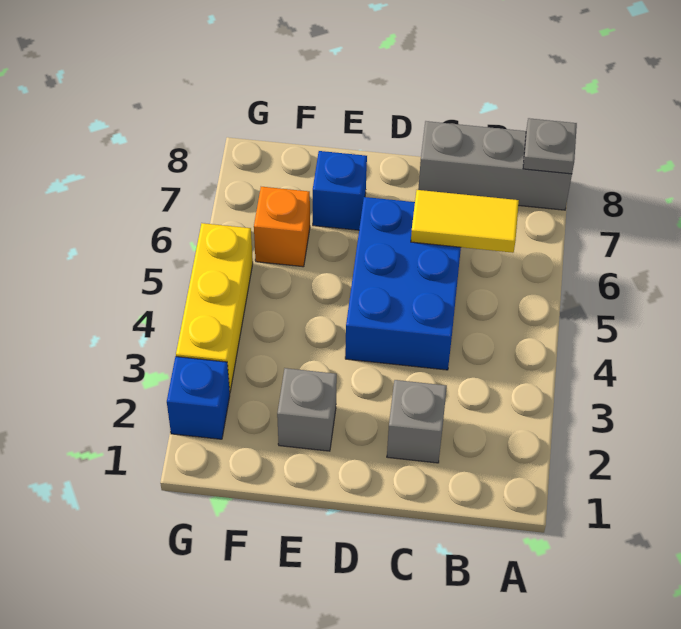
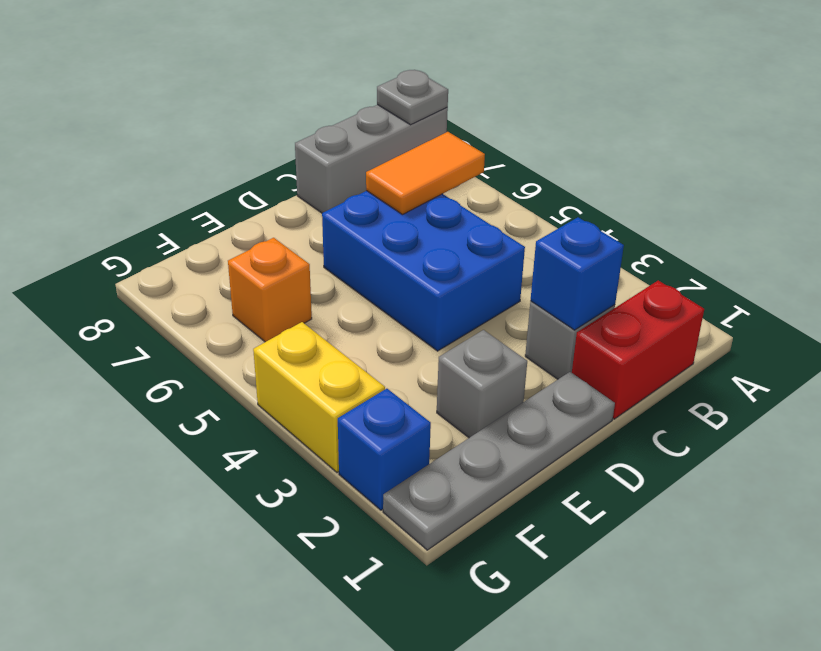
none -> red brick B1:C1 level 1
yellow tile B6:C6 level 2 -> orange tile B6:C6 level 2
none -> grey plate D1:G1 level 1
blue brick E7 level 1 -> blue brick C2 level 2
yellow brick G3:G5 level 1 -> yellow brick G3:G4 level 1

